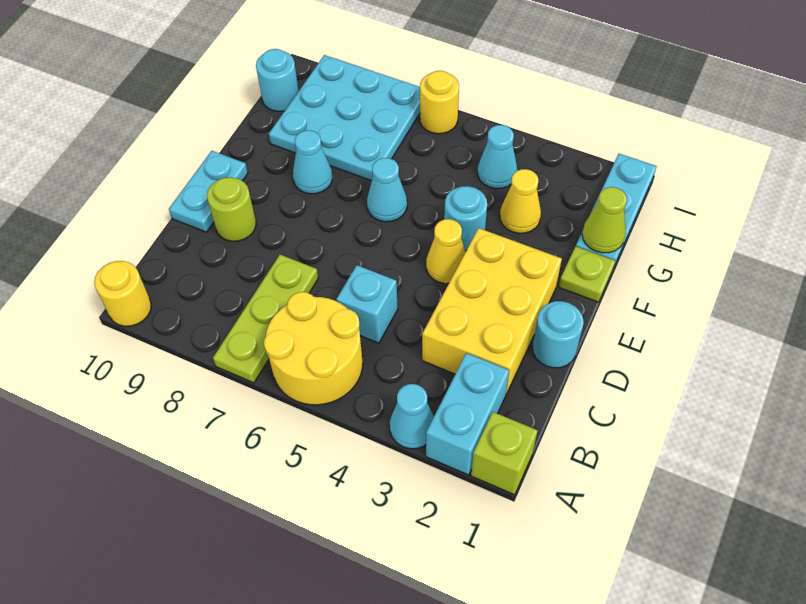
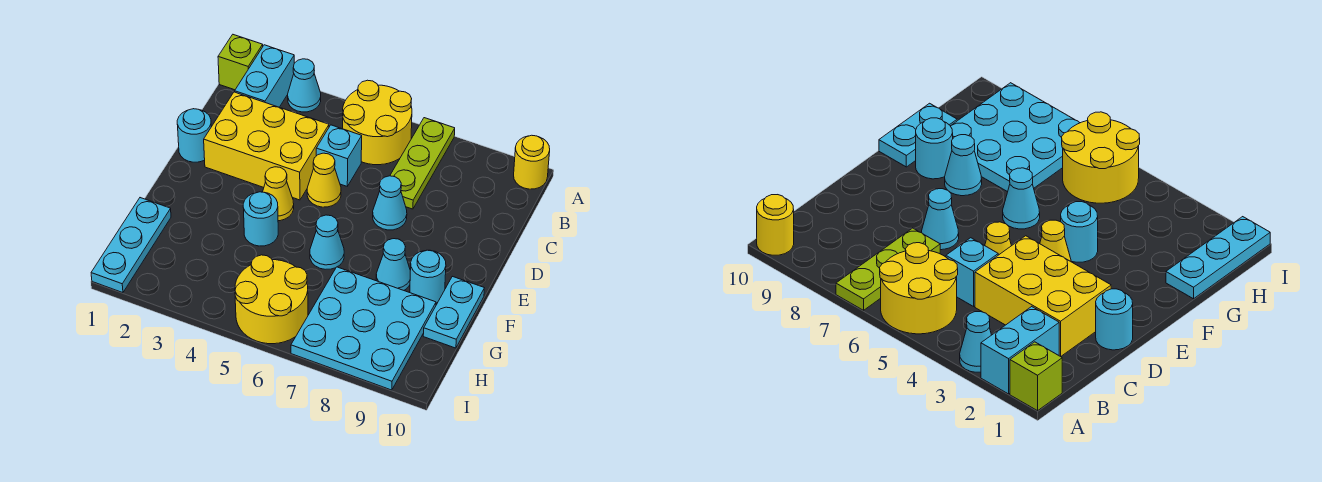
yellow brick C2:E3 level 1 -> yellow brick C2:D4 level 1
lime round brick D9 level 1 -> none
cyan plate D10:E10 level 1 -> cyan plate F10:G10 level 1
lime plate F1 level 1 -> none
lime cone G1 level 2 -> none
yellow cone G3 level 1 -> yellow cone D5 level 1
cyan cone H4 level 1 -> cyan cone D7 level 1
cyan round brick H10 level 1 -> cyan round brick F9 level 1
yellow round brick I6 level 1 -> yellow round brick H5:I6 level 1

